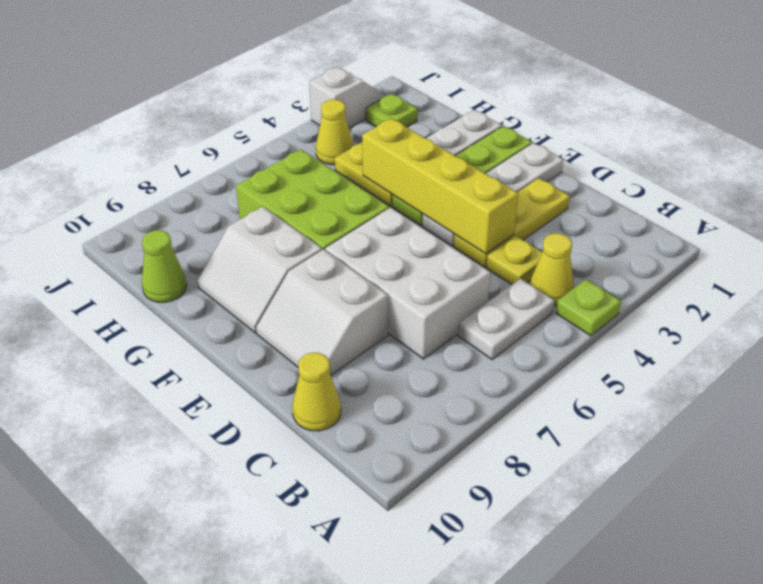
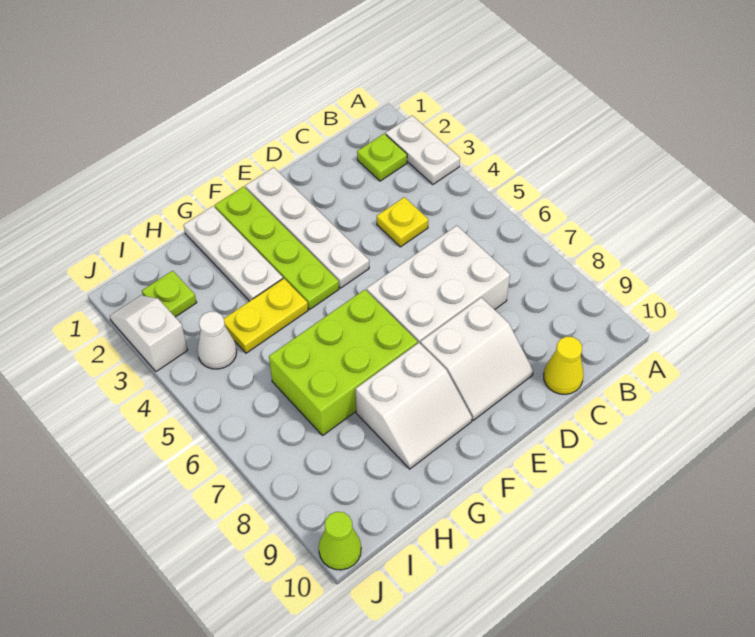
lime plate A4 level 1 -> lime plate B2 level 1
yellow cone B4 level 1 -> none
white plate B5:B6 level 1 -> white plate A2:A3 level 1
yellow plate D2:D4 level 1 -> none
yellow brick D4:G4 level 2 -> none
lime cone H10 level 1 -> lime cone J10 level 1
yellow cone I4 level 1 -> white cone I4 level 1

